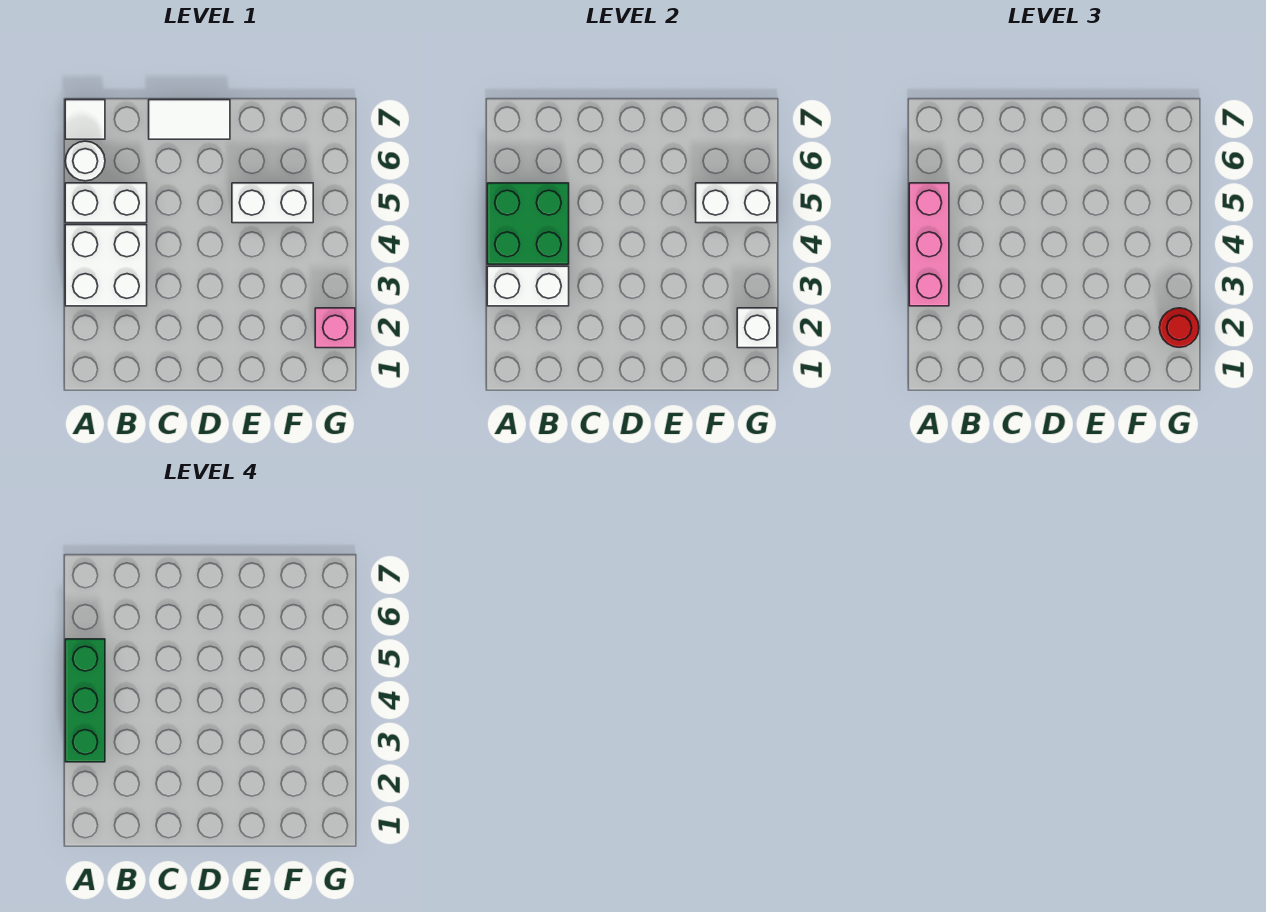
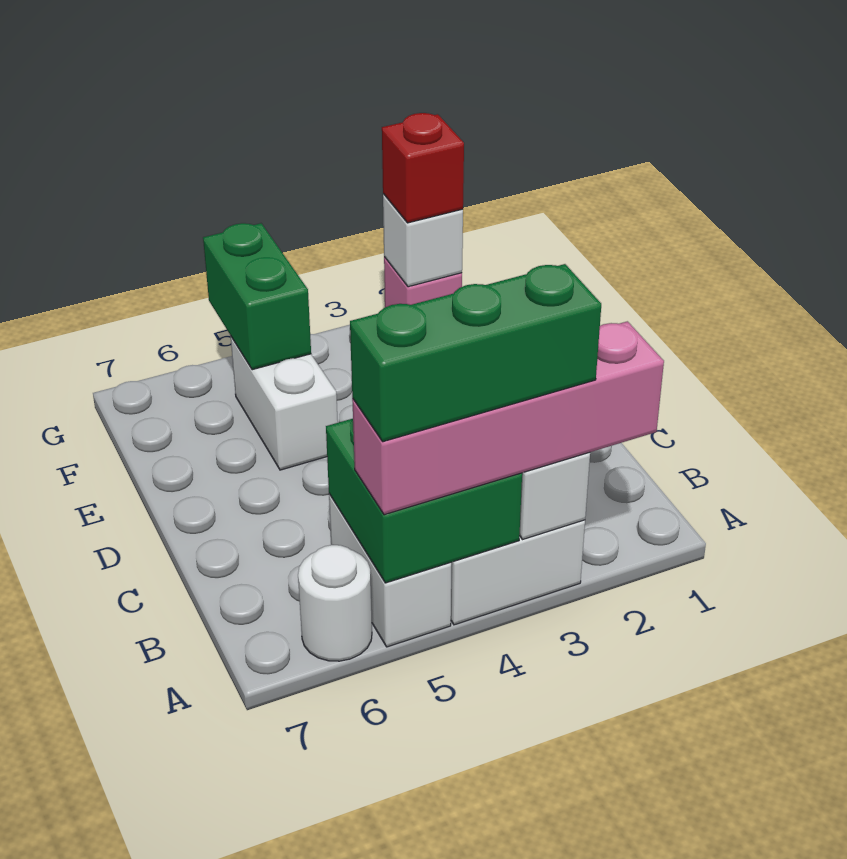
pink brick A3:A5 level 3 -> pink brick A2:A5 level 3
white tile A7 level 1 -> none
white tile C7:D7 level 1 -> none
white brick F5:G5 level 2 -> green brick F5:G5 level 2
red round brick G2 level 3 -> red brick G2 level 3

